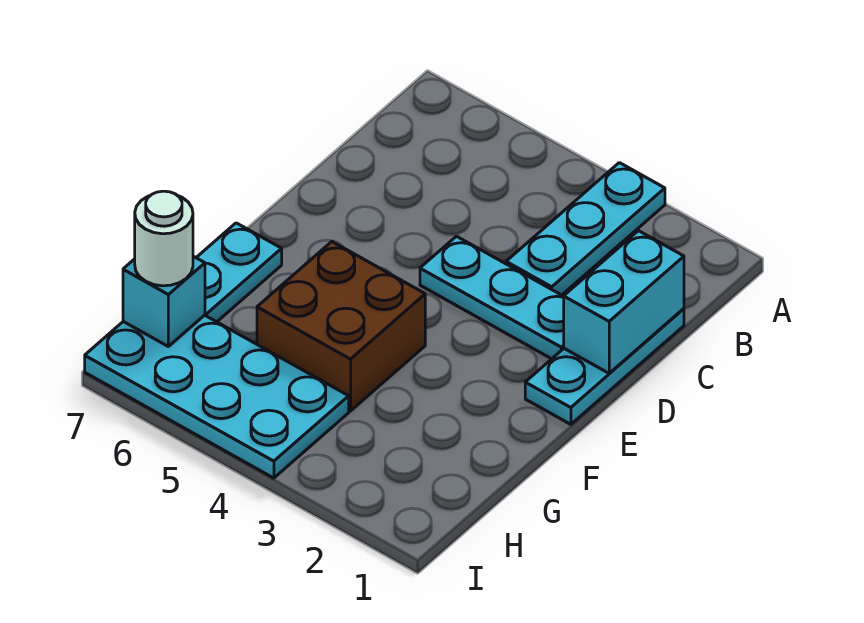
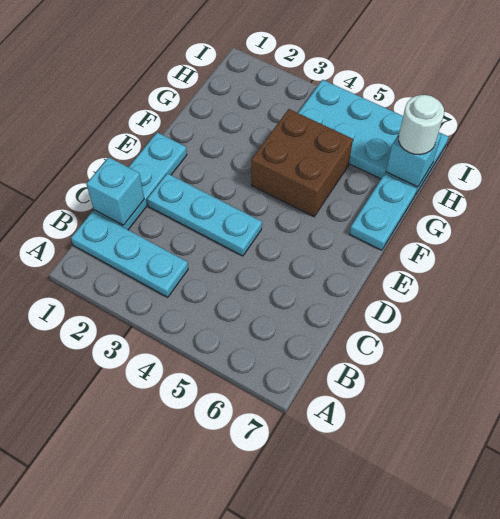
cyan plate A3:C3 level 1 -> cyan plate B1:B3 level 1
cyan brick C1:D1 level 2 -> cyan brick C1 level 2

